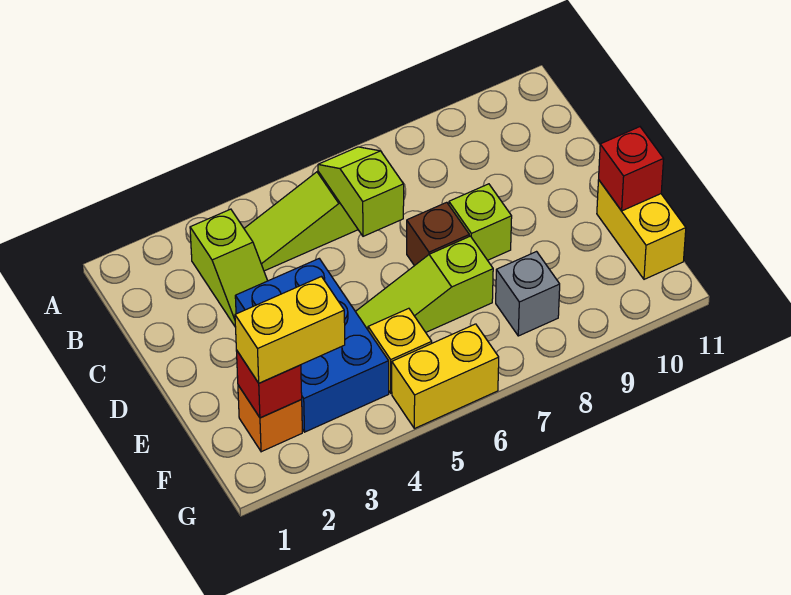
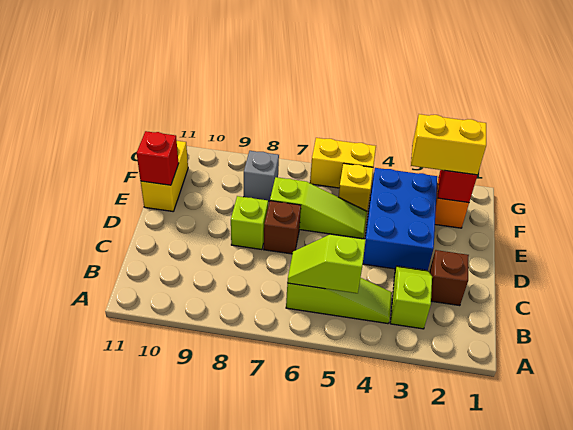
lime slope B6:C6 level 2 top C -> lime slope B5:B6 level 2 top 5
none -> brown brick C2 level 1

